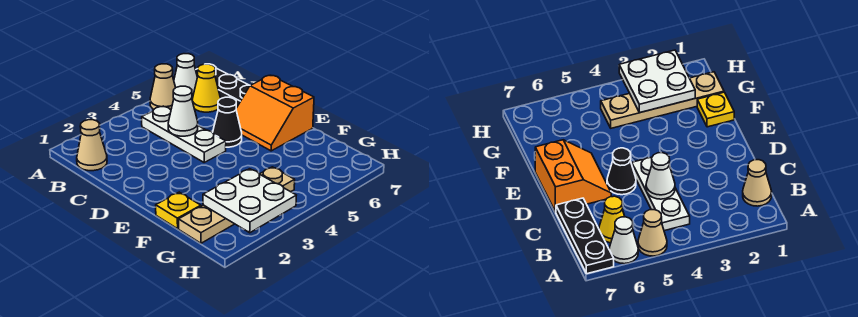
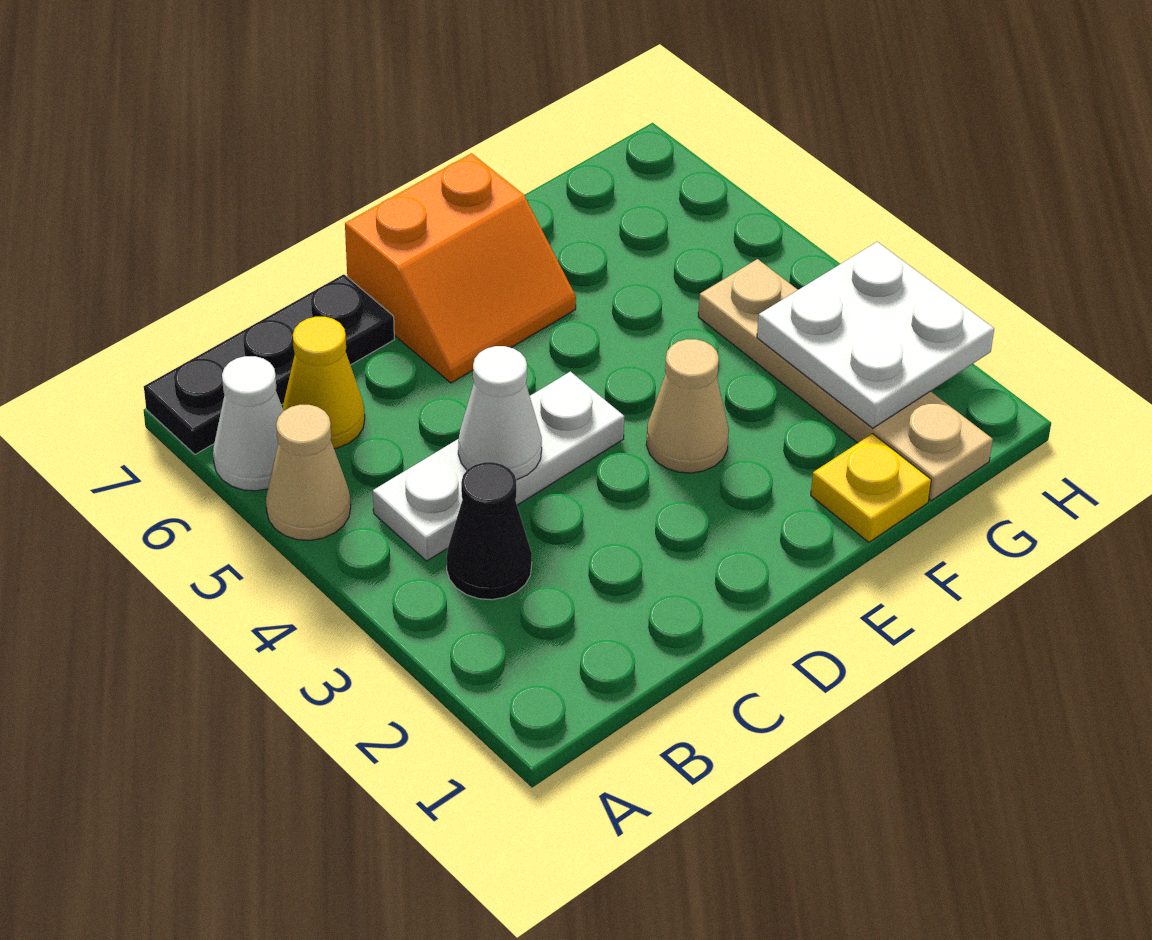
tan cone B1 level 1 -> tan cone E3 level 1
black cone D5 level 1 -> black cone B3 level 1

